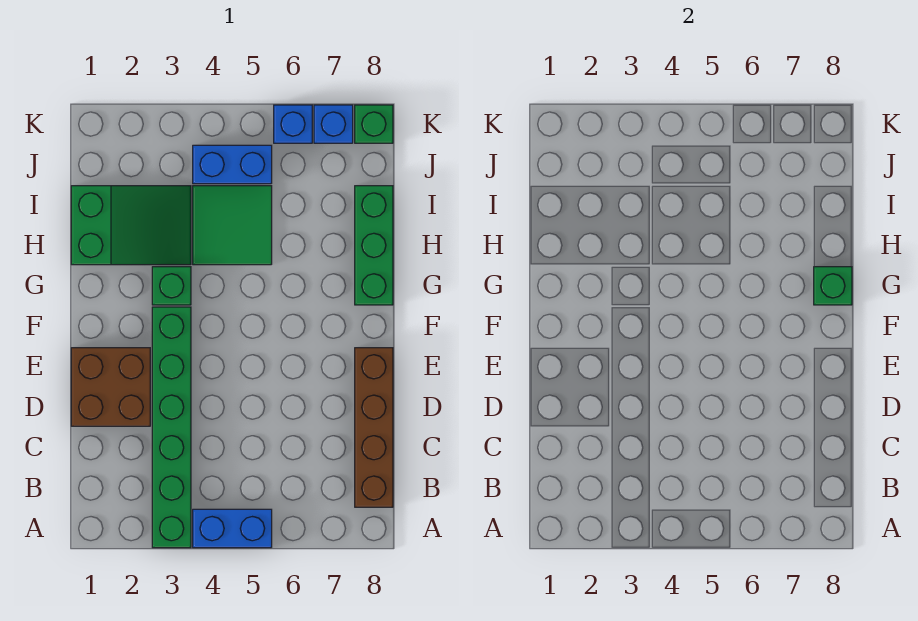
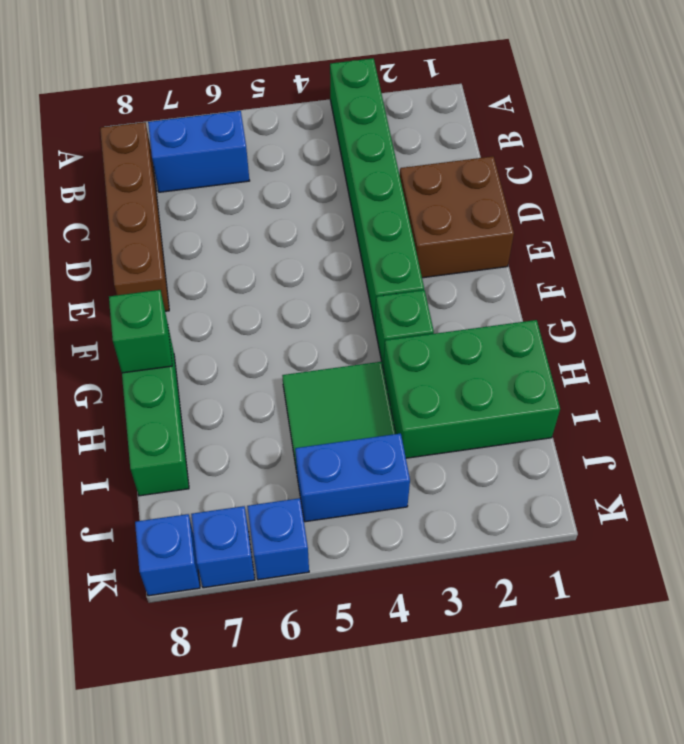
blue brick A4:A5 level 1 -> blue brick B6:B7 level 1
green slope H1:I3 level 1 top 1 -> green brick H1:I3 level 1
green brick K8 level 1 -> blue brick K8 level 1

